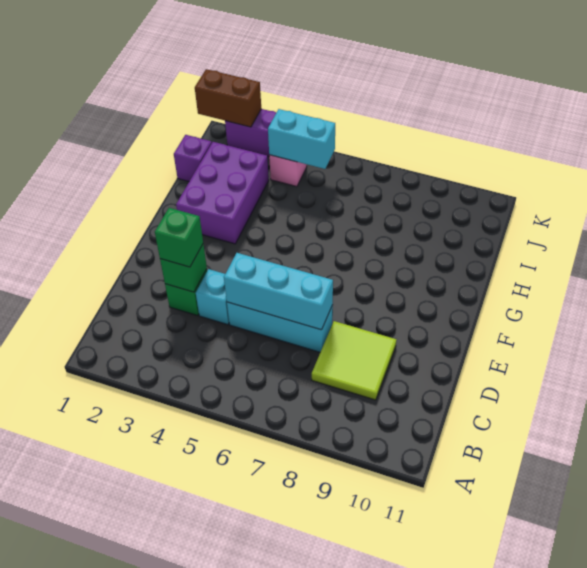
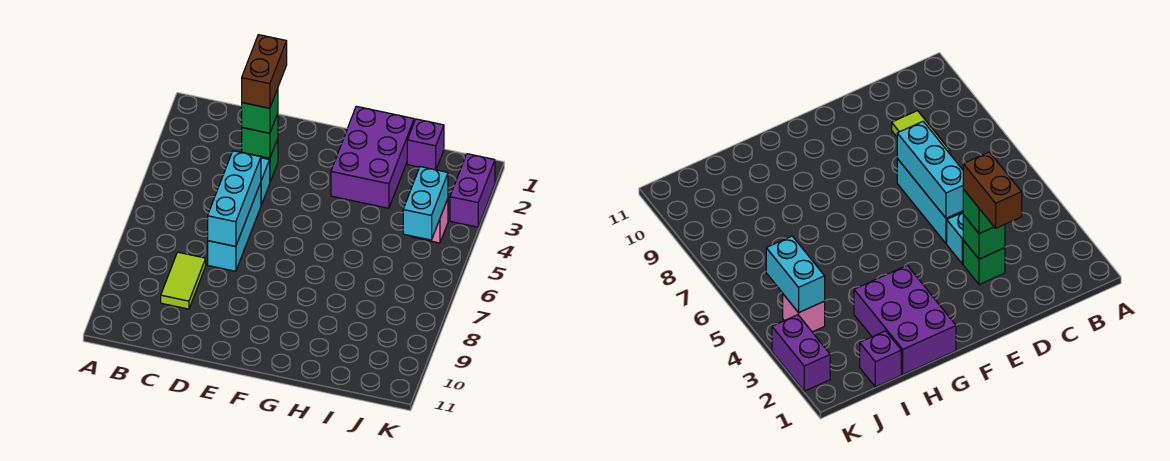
lime tile C8:D9 level 1 -> lime tile C8:C9 level 1
purple brick G2:I3 level 1 -> purple brick G1:H3 level 1
brown brick K1:K2 level 2 -> brown brick D2:D3 level 4

